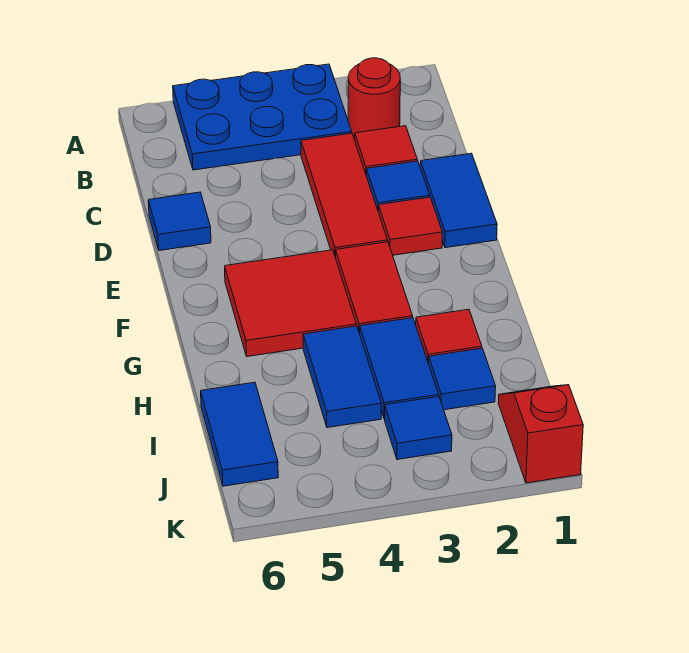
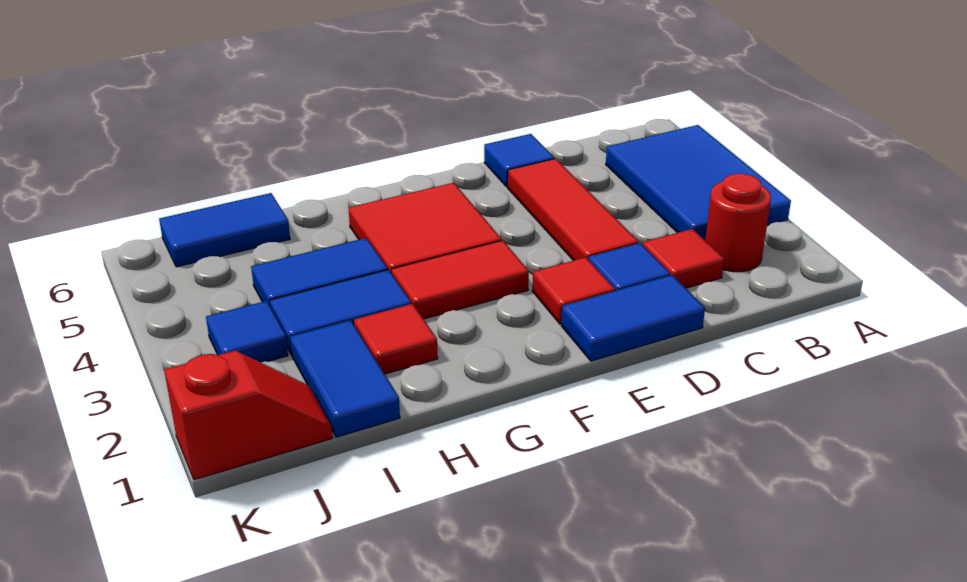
blue plate A3:B5 level 1 -> blue tile A3:B5 level 1
red tile C3:E3 level 1 -> red tile D3:D5 level 1
blue tile I2 level 1 -> blue tile I1:I2 level 1

